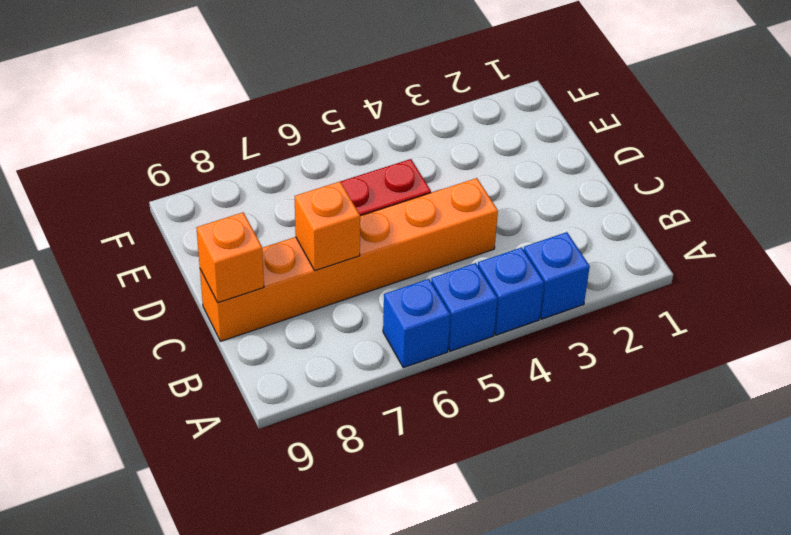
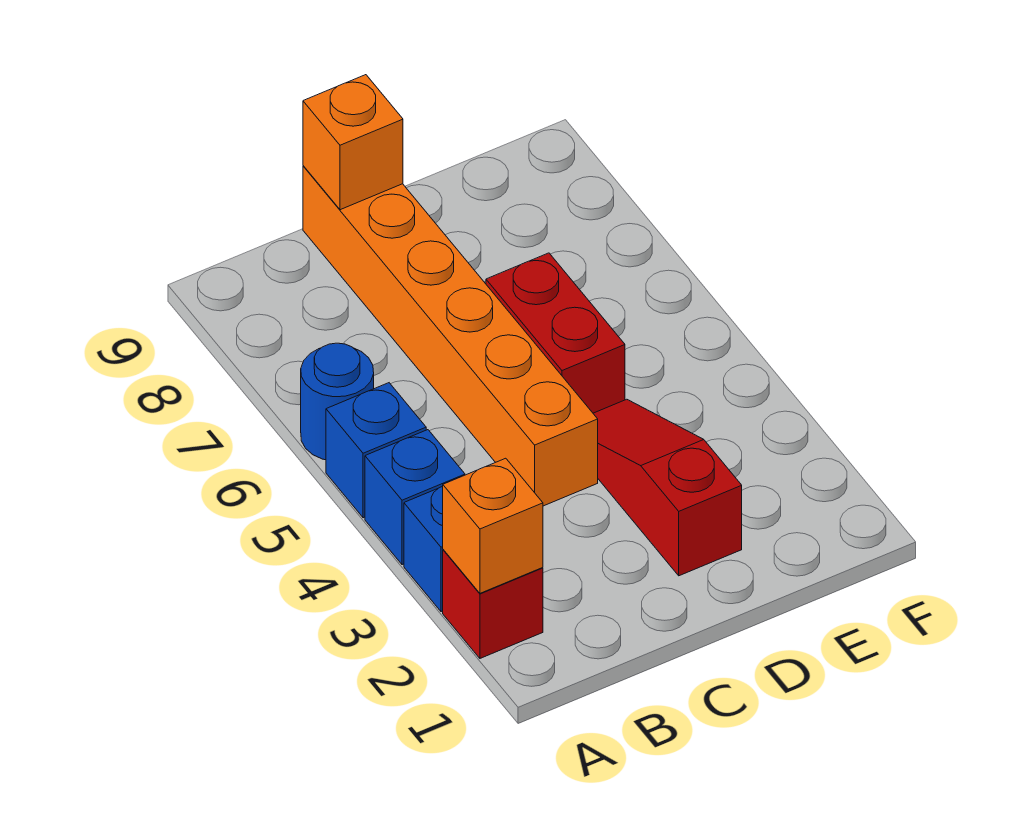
none -> red brick A2 level 1
blue brick A6 level 1 -> blue round brick A6 level 1
orange brick C7 level 2 -> orange brick A2 level 2
none -> red slope D2:D4 level 1 top 2

